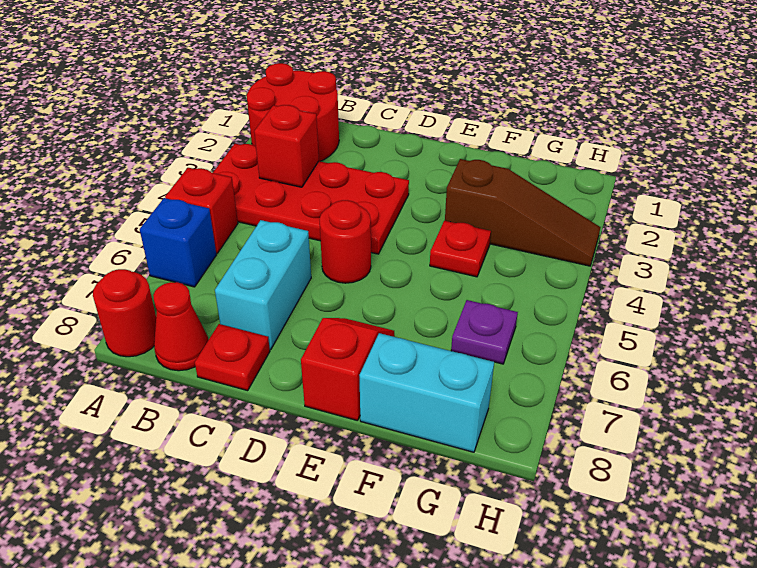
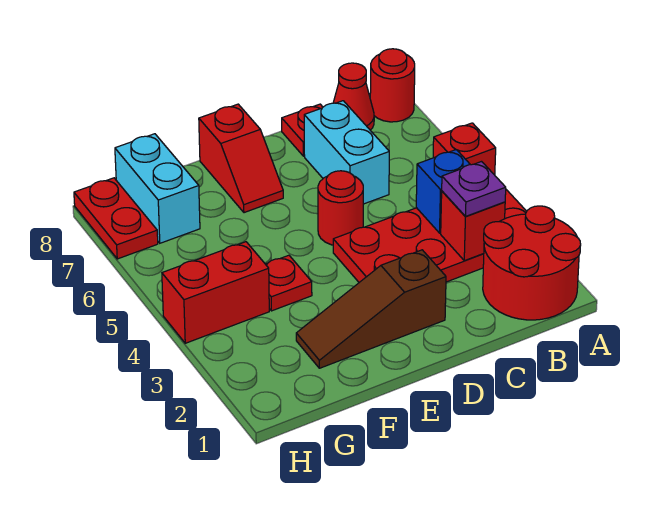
blue brick A6 level 1 -> blue brick B4 level 2
brown slope F3:H3 level 1 top F -> brown slope D2:F2 level 1 top D
cyan brick F8:G8 level 1 -> cyan brick G7:G8 level 1
none -> red brick G4:H4 level 1
purple plate G6 level 1 -> purple plate B3 level 3
none -> red plate H7:H8 level 1

